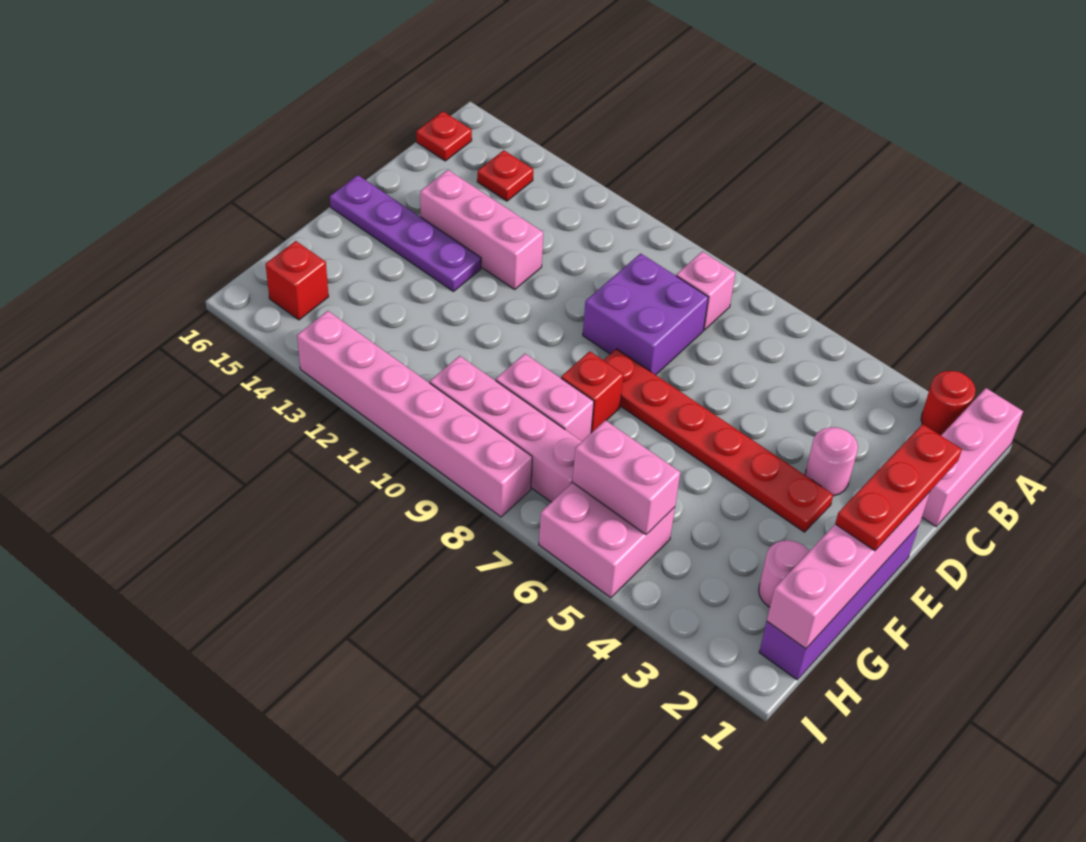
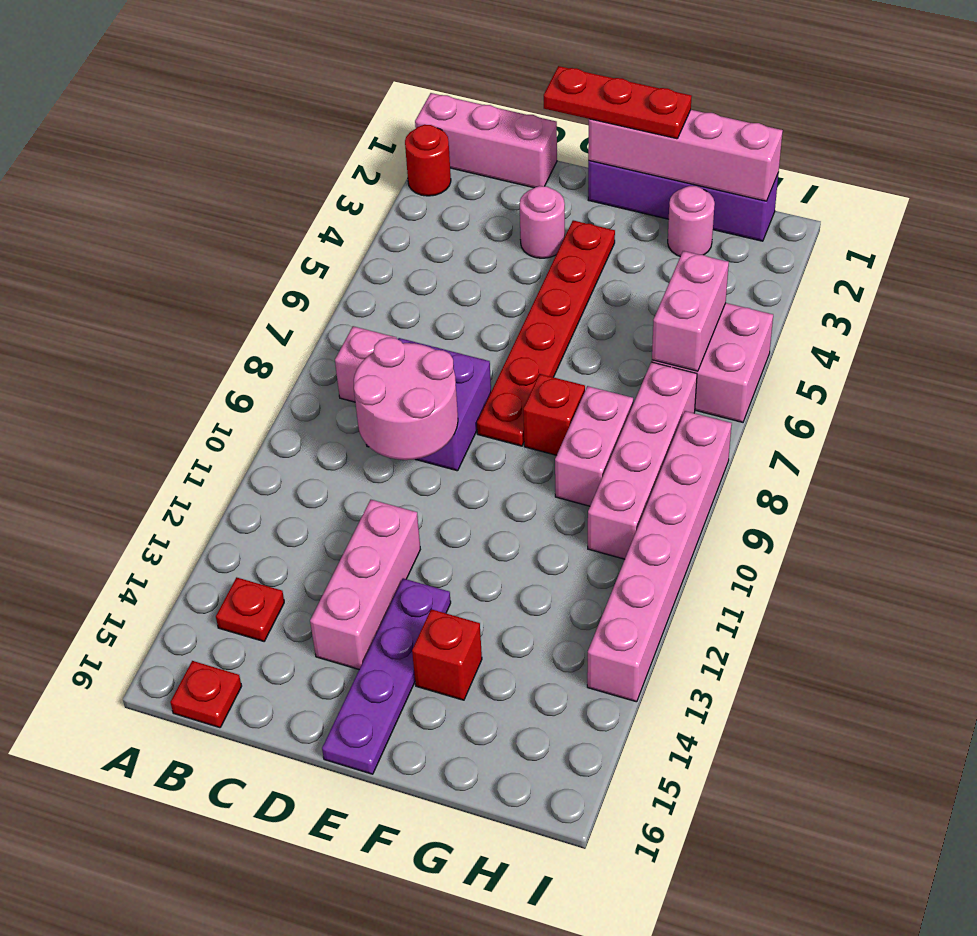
none -> pink round brick C9:D10 level 2
red brick H15 level 1 -> red brick F14 level 1

